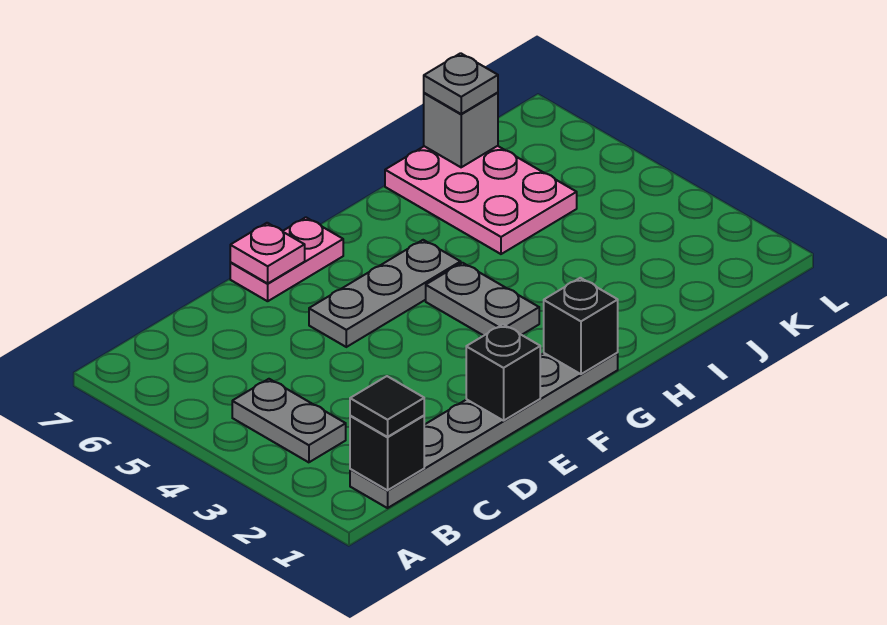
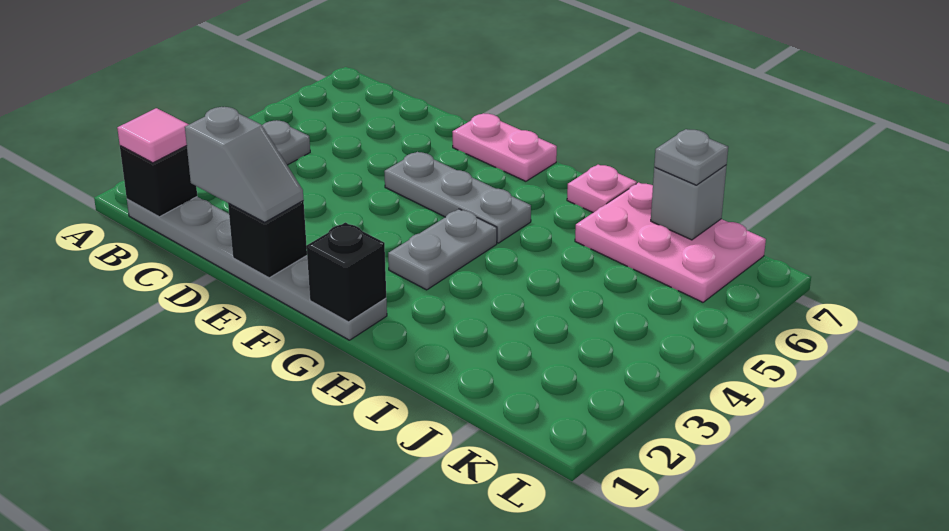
black tile B1 level 3 -> pink tile B1 level 3
none -> grey slope D1:E1 level 3 top D
pink plate E7 level 2 -> pink plate H7 level 1
pink plate I5:J7 level 1 -> pink plate I6:K7 level 1

